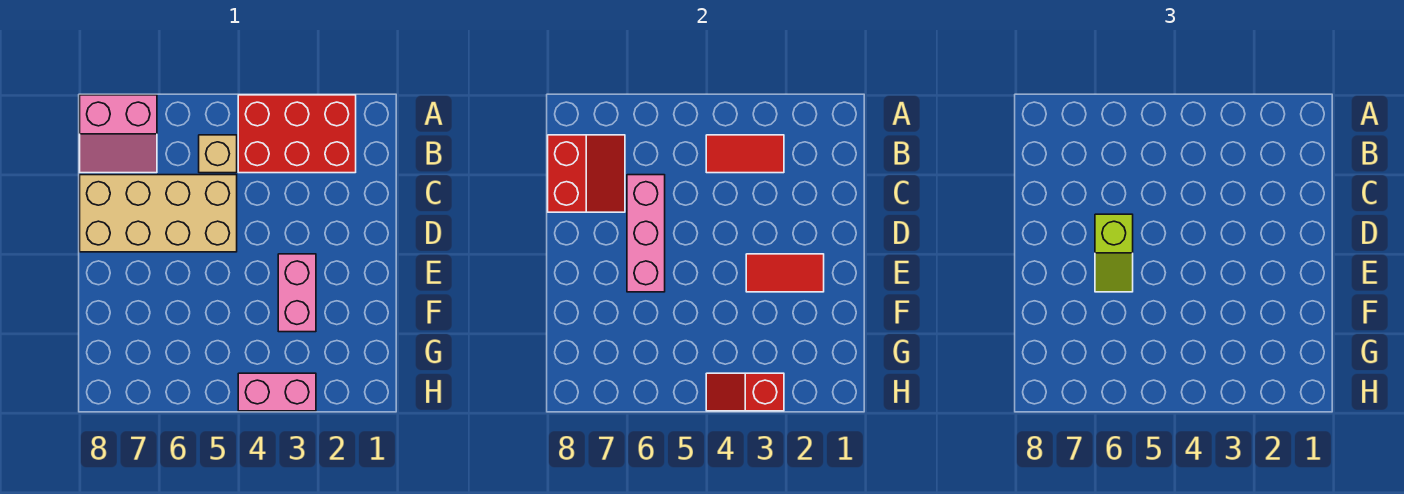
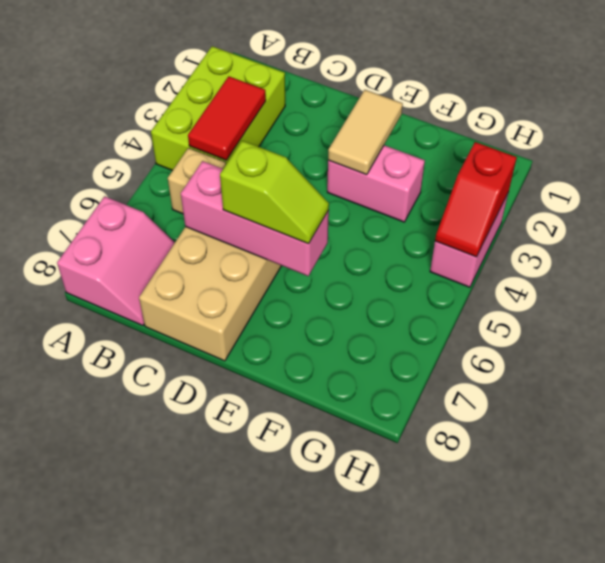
red brick A2:B4 level 1 -> lime brick A2:B4 level 1
red slope B7:C8 level 2 top 8 -> none
red tile E2:E3 level 2 -> tan tile E2:E3 level 2

